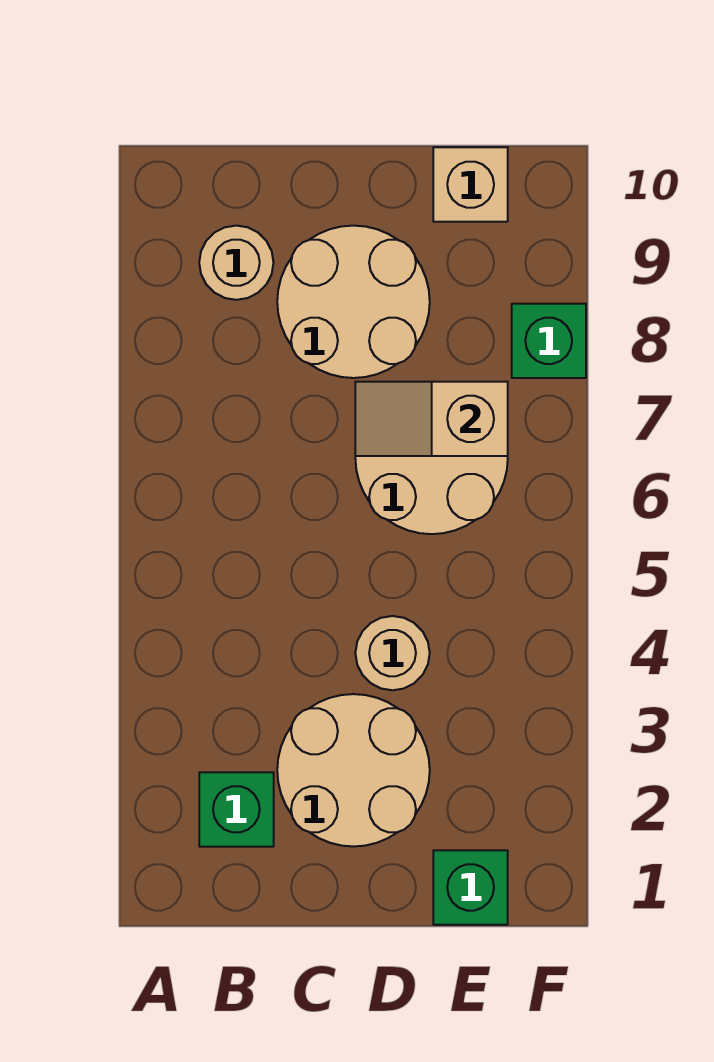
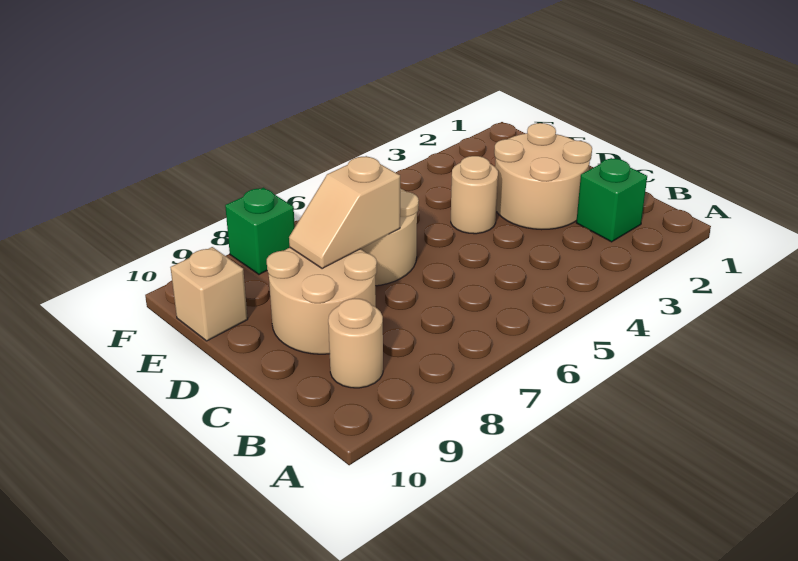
tan slope D7:E7 level 2 top E -> tan slope D7:D8 level 2 top 7
green brick E1 level 1 -> none

